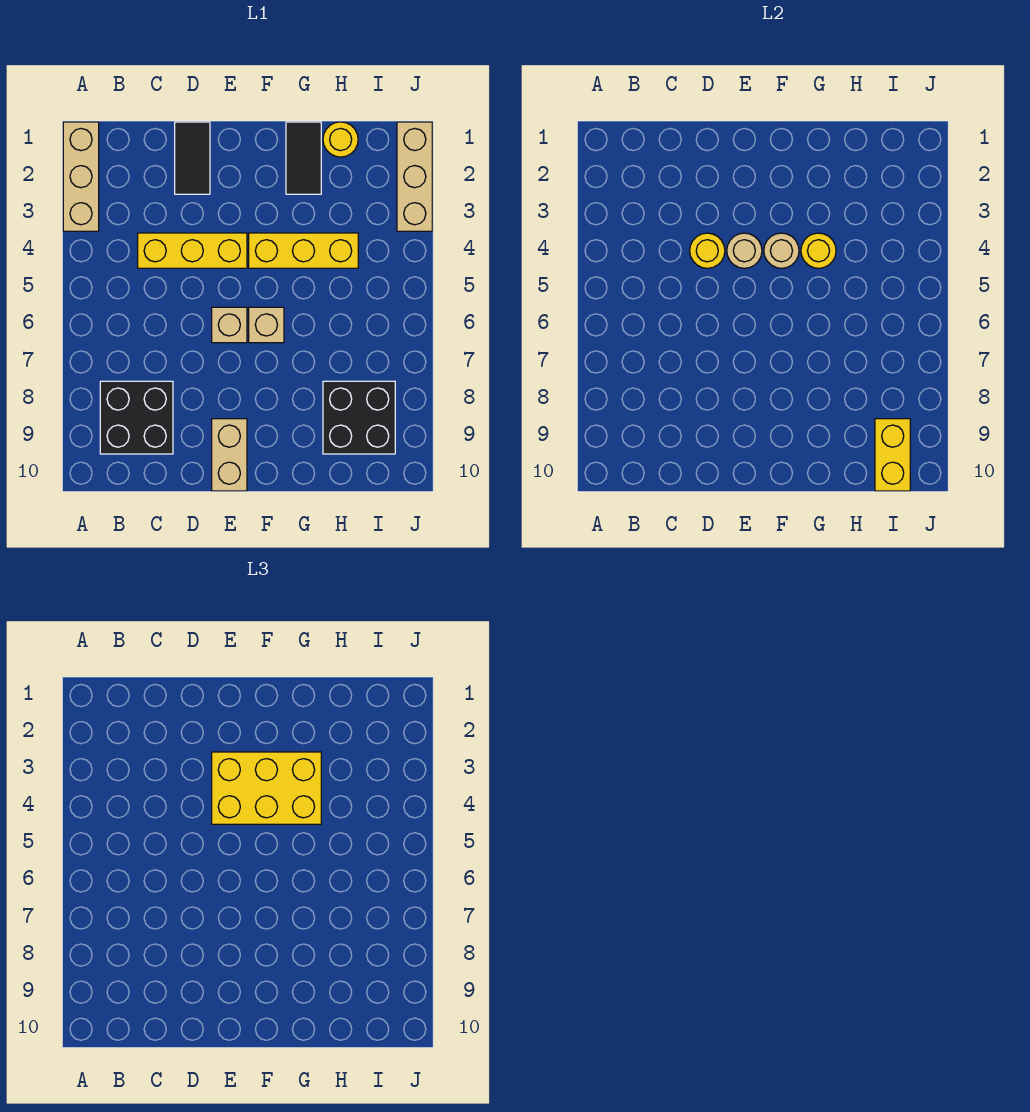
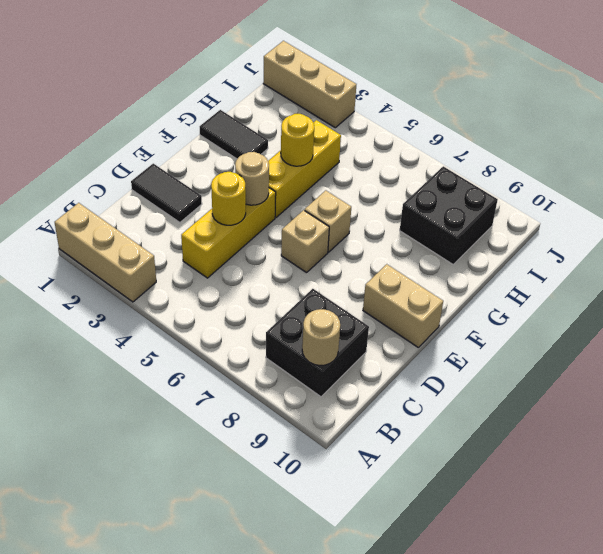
yellow brick E3:G4 level 3 -> none
tan round brick F4 level 2 -> tan round brick B9 level 2
yellow round brick H1 level 1 -> none
yellow brick I9:I10 level 2 -> none

